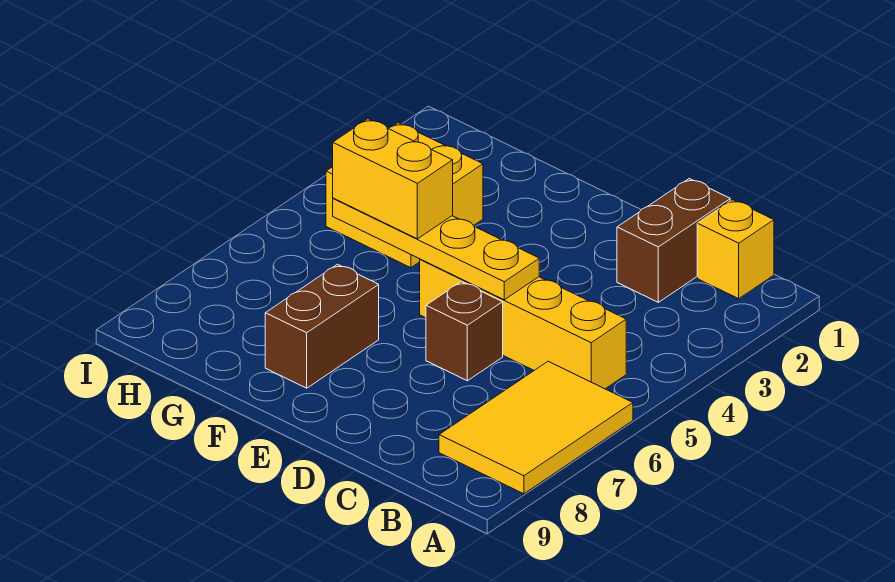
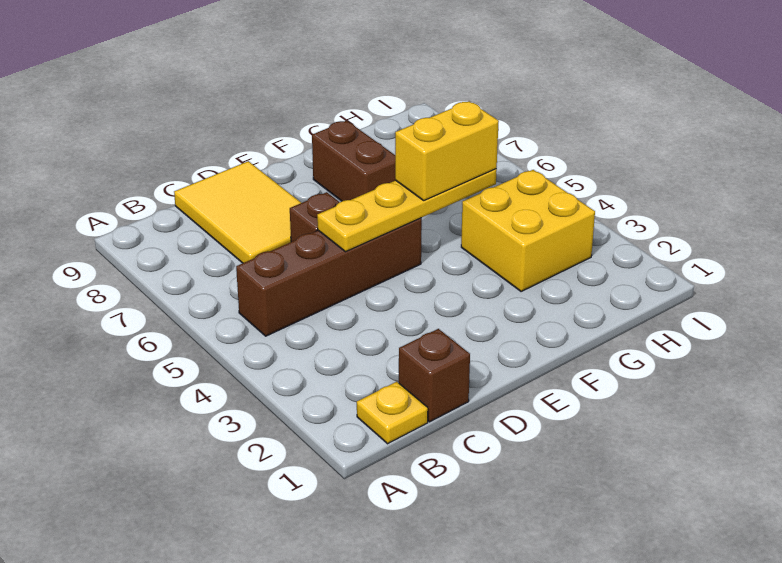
yellow tile A6:B8 level 1 -> yellow tile C7:D9 level 1
yellow brick B1 level 1 -> yellow plate B1 level 1
yellow brick B5:E5 level 1 -> brown brick B5:E5 level 1
brown brick C1:C2 level 1 -> brown brick C1 level 1

